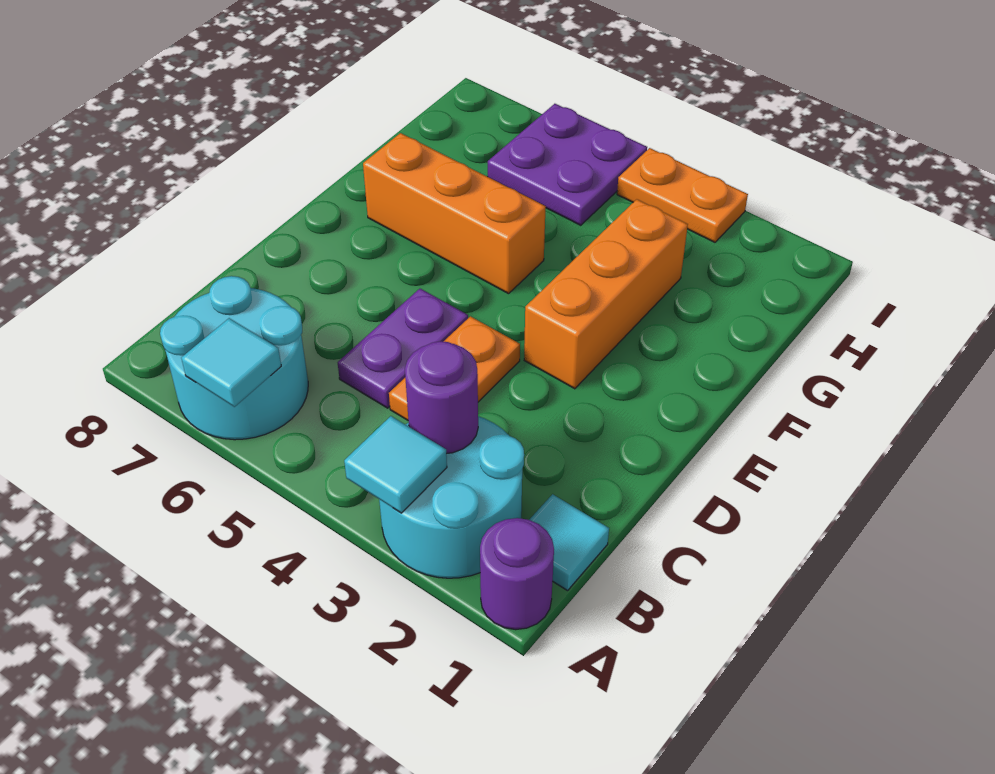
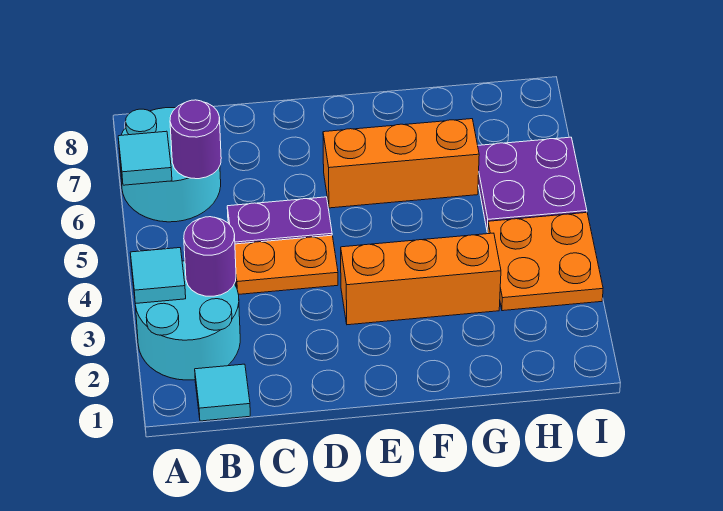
purple round brick A1 level 1 -> purple round brick B6 level 2
orange brick F5:F7 level 1 -> orange brick E6:G6 level 1
orange plate I3:I4 level 1 -> orange plate H3:I4 level 1

